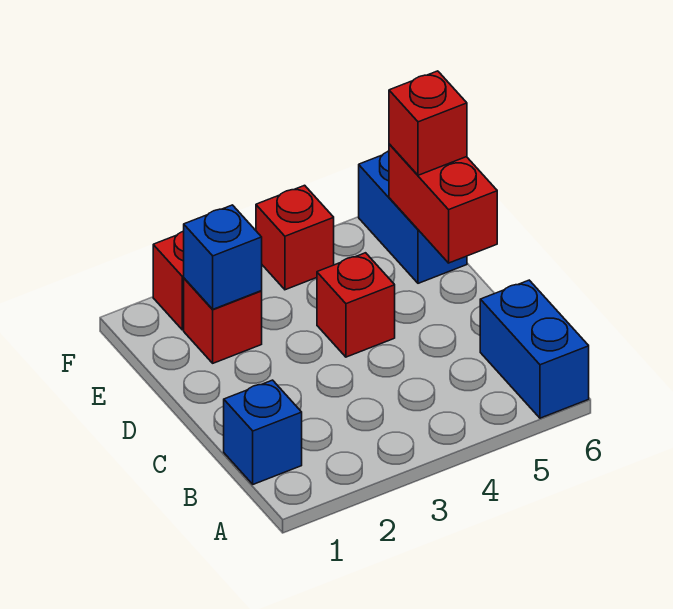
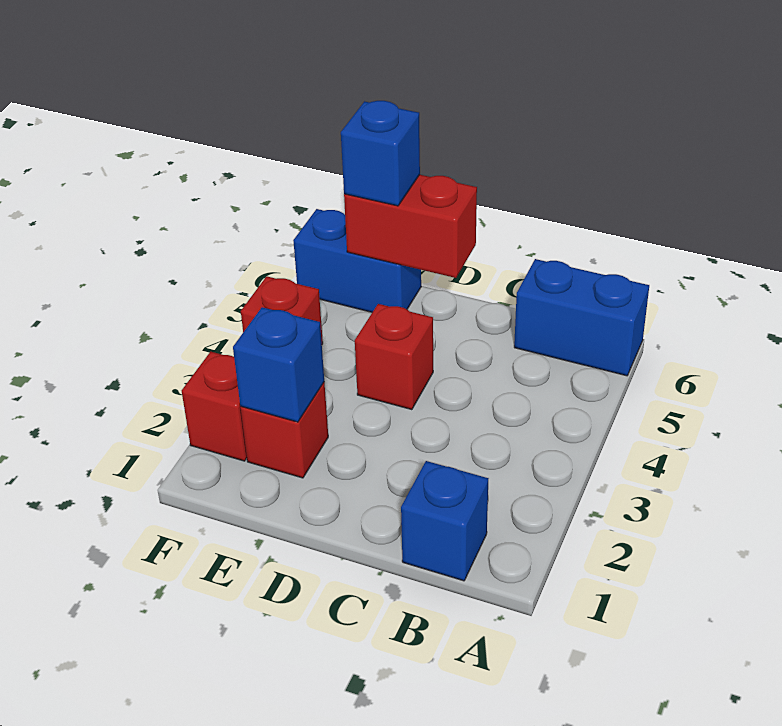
red brick E6 level 3 -> blue brick E6 level 3

